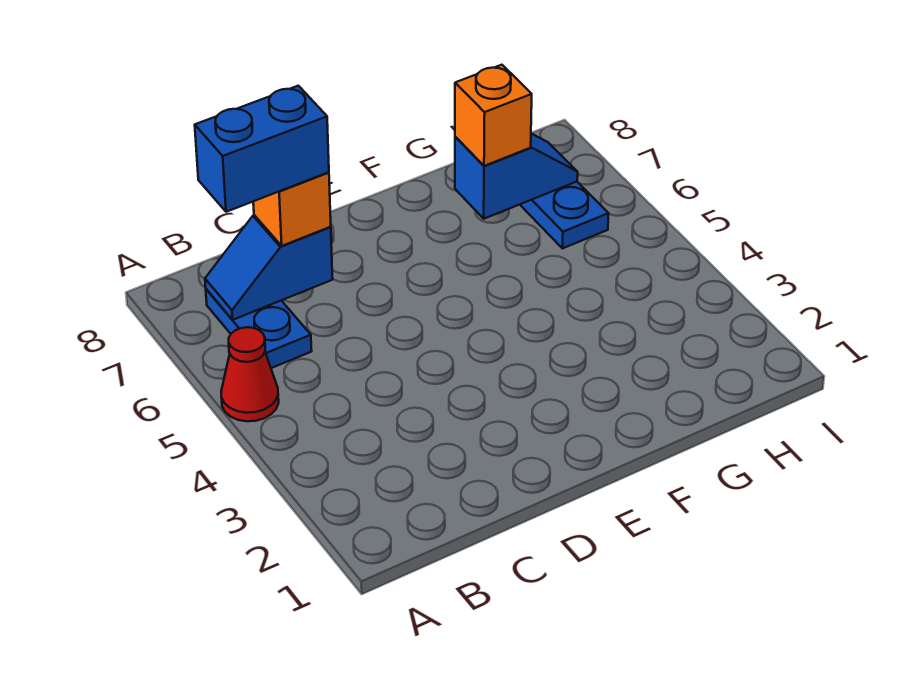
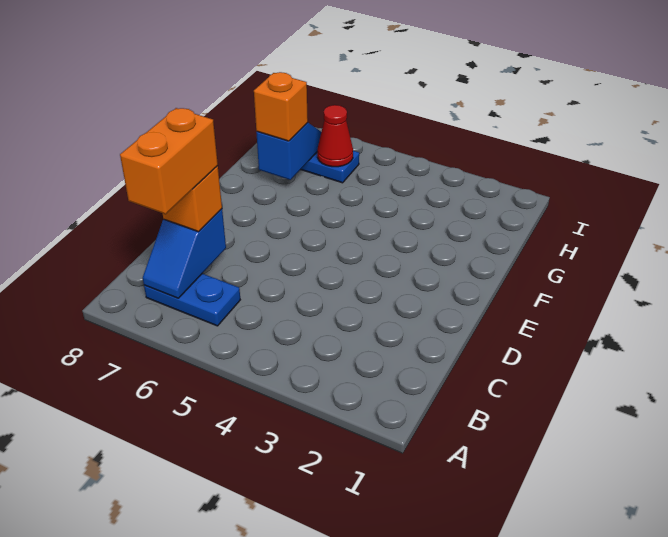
red cone A5 level 1 -> red cone H6 level 2
blue brick B7:C7 level 4 -> orange brick B7:C7 level 4

